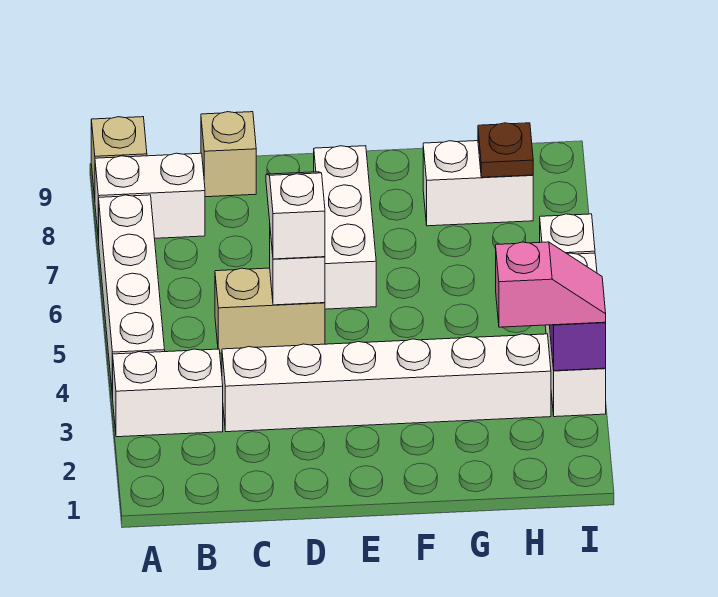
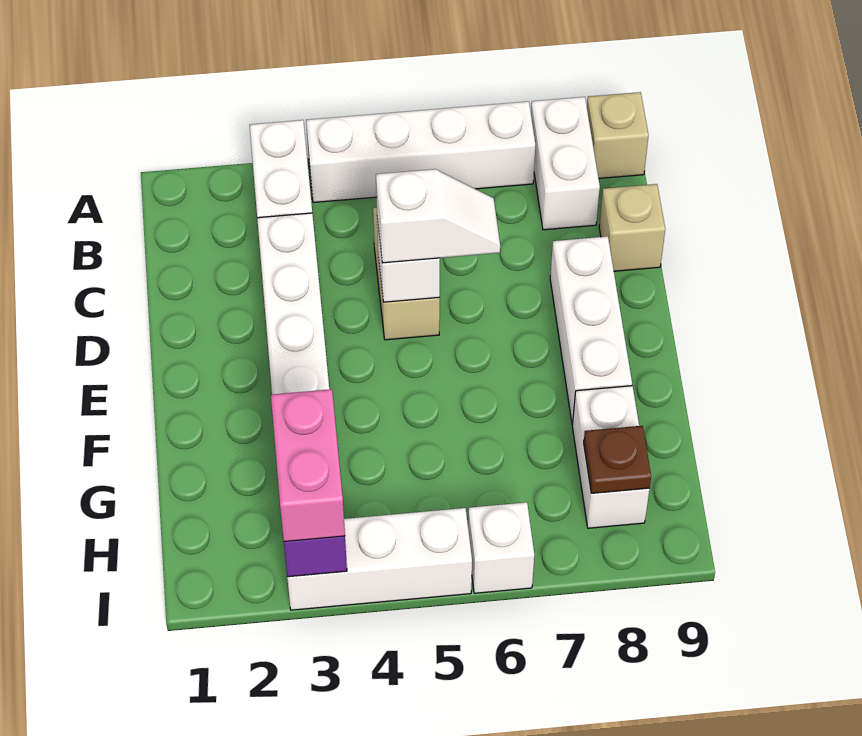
white brick E6:E8 level 1 -> white brick D8:F8 level 1
pink slope H3:I3 level 3 top H -> pink brick H3:I3 level 3

